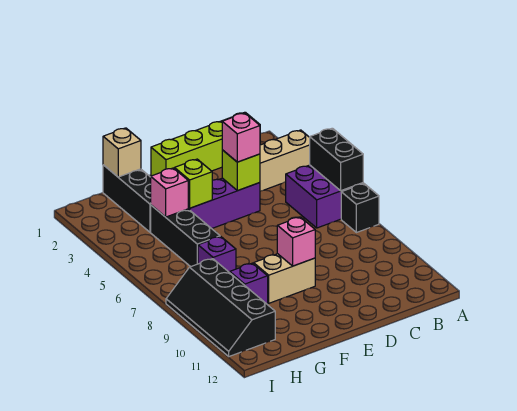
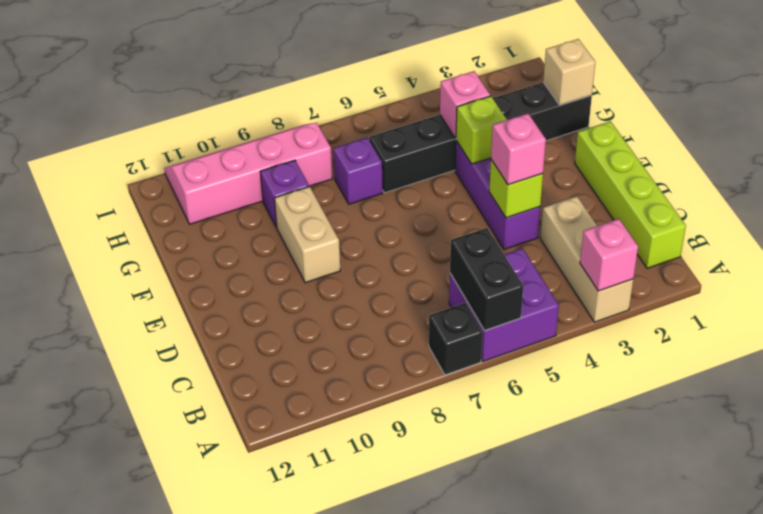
black brick A5:A6 level 2 -> black brick A6:B6 level 2
pink brick E9 level 2 -> pink brick A3 level 2
black slope H8:I11 level 1 top H -> pink slope H8:I11 level 1 top H

